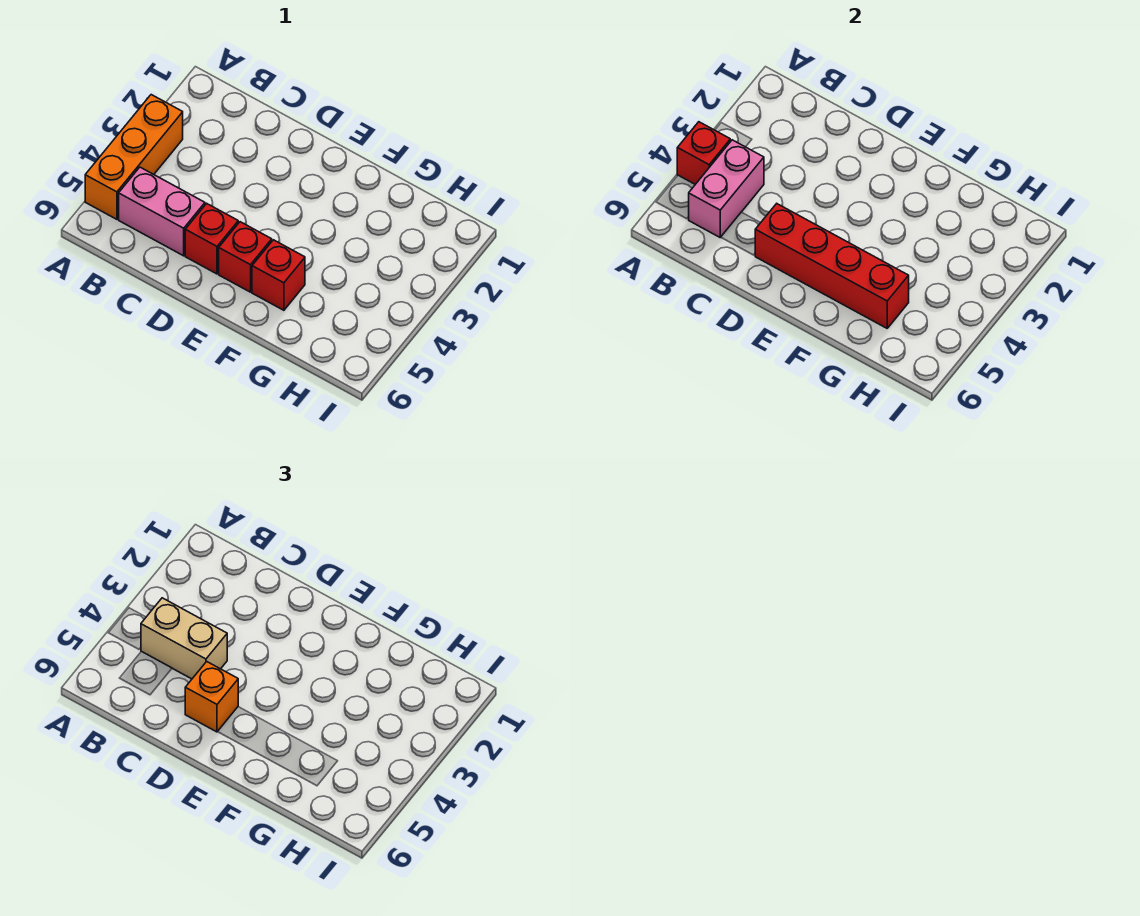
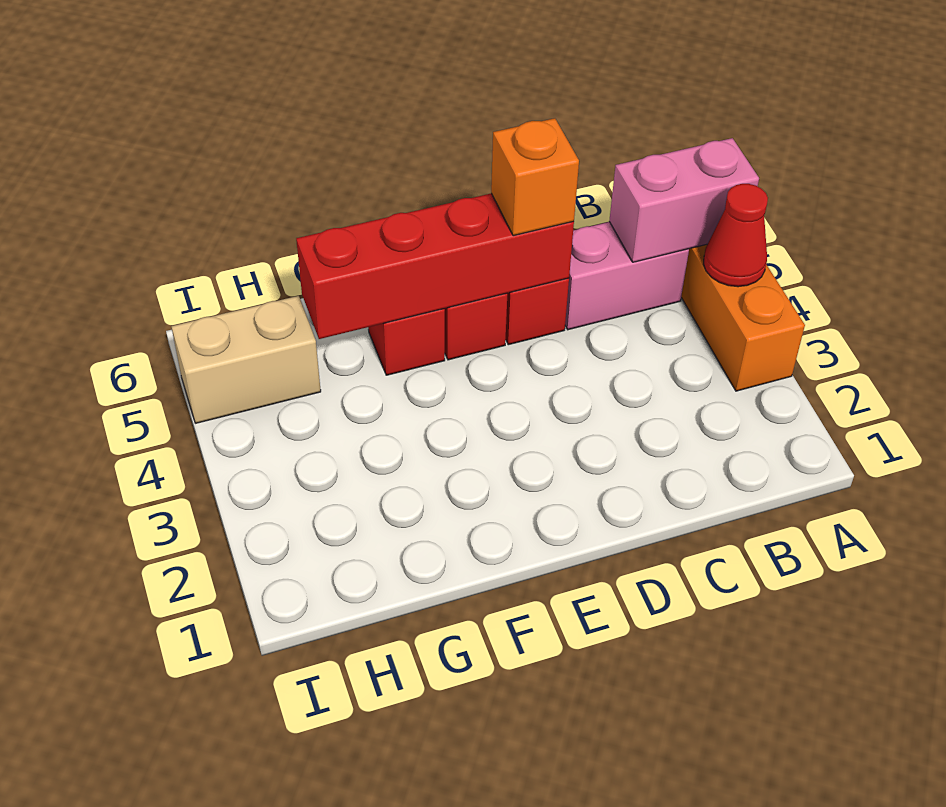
red brick A4 level 2 -> red cone A4 level 2
pink brick B4:B5 level 2 -> pink brick A5:B5 level 2
tan brick B4:C4 level 3 -> tan brick H5:I5 level 1

